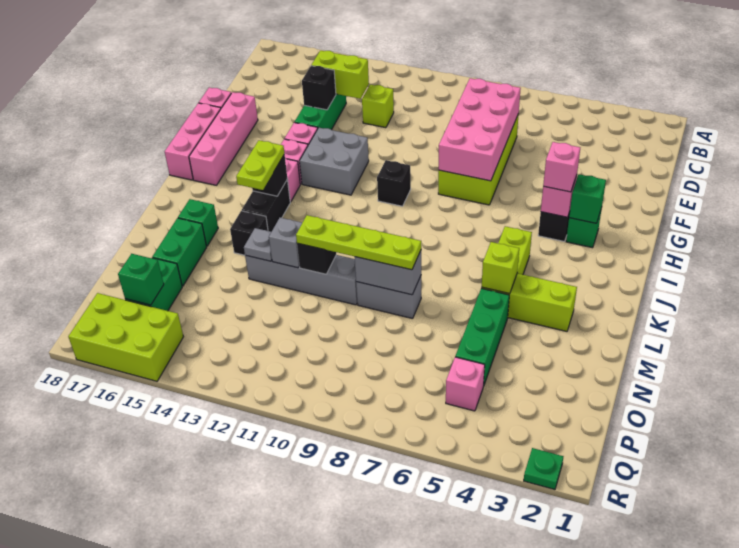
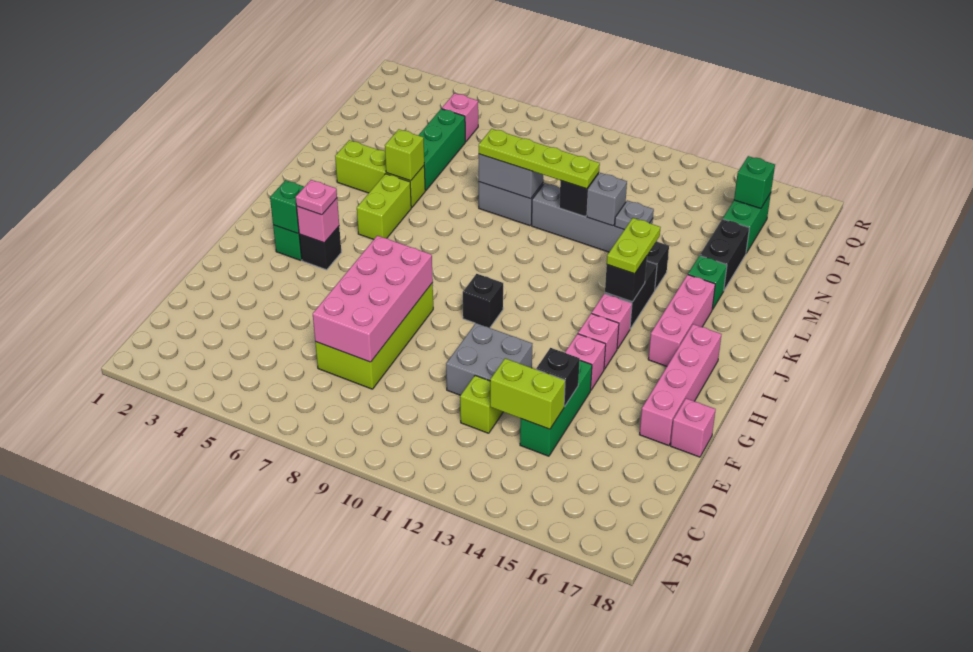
grey brick G12:H13 level 1 -> grey brick E11:F12 level 1
pink brick G18:I18 level 1 -> pink brick I16:K16 level 1
pink brick H4 level 3 -> pink plate H4 level 3
green brick M16:N16 level 1 -> black brick M16:N16 level 1
lime brick Q15:R17 level 1 -> none
green plate R2 level 1 -> none

